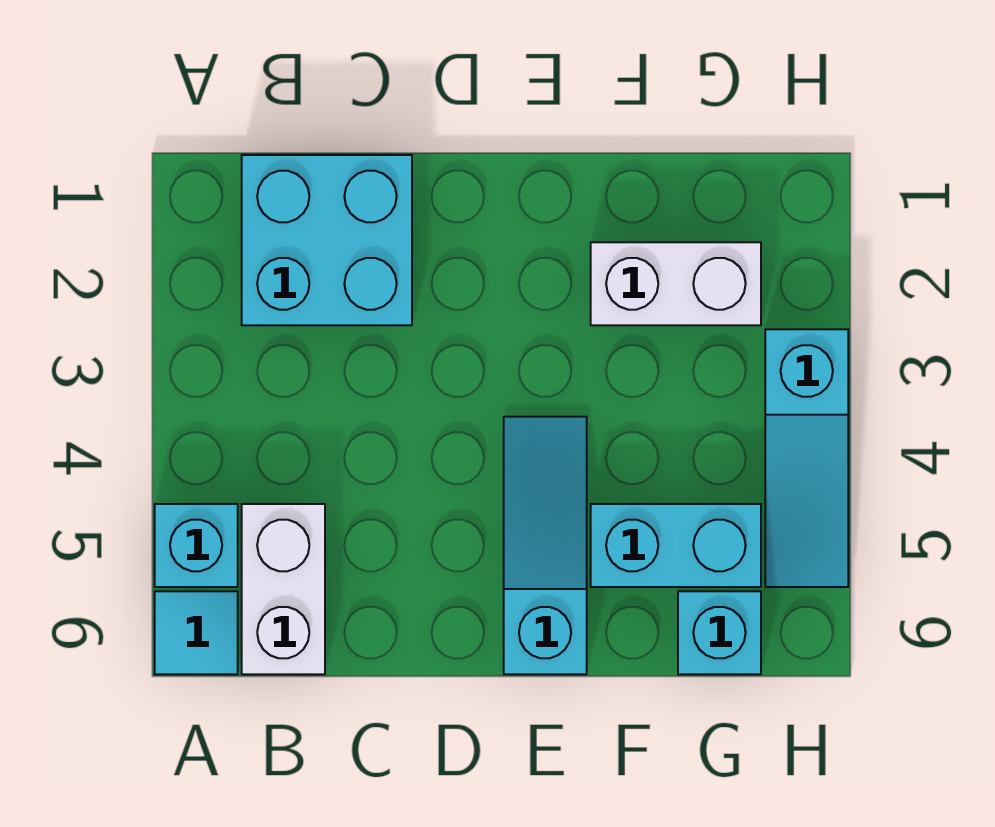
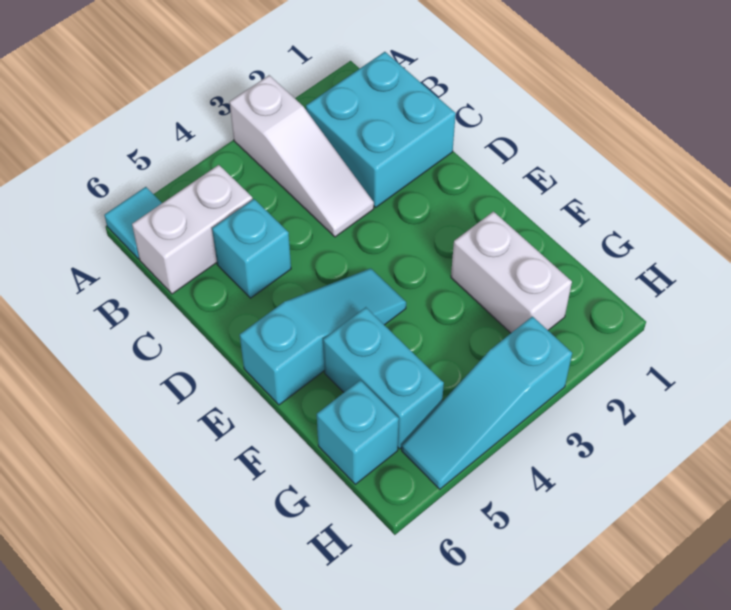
none -> white slope A3:C3 level 1 top A
cyan brick A5 level 1 -> cyan brick C5 level 1

